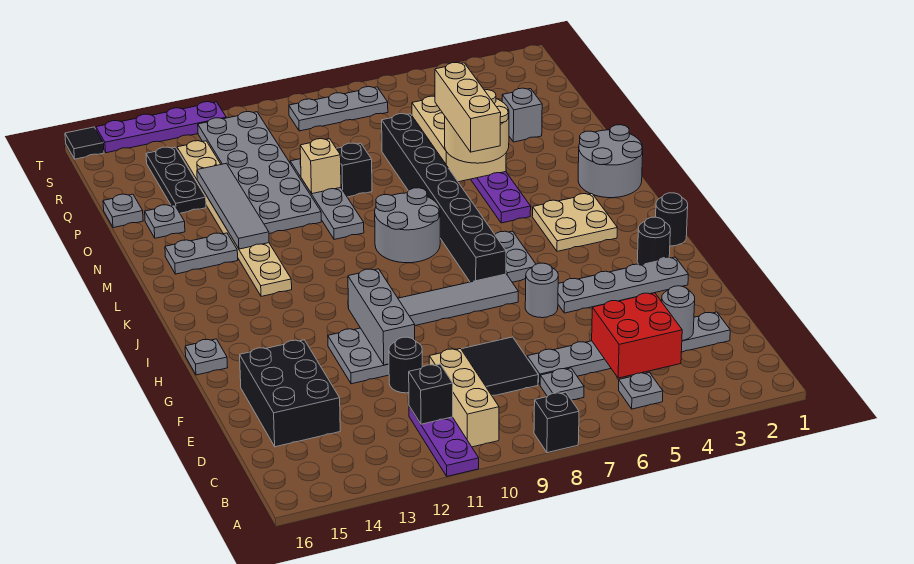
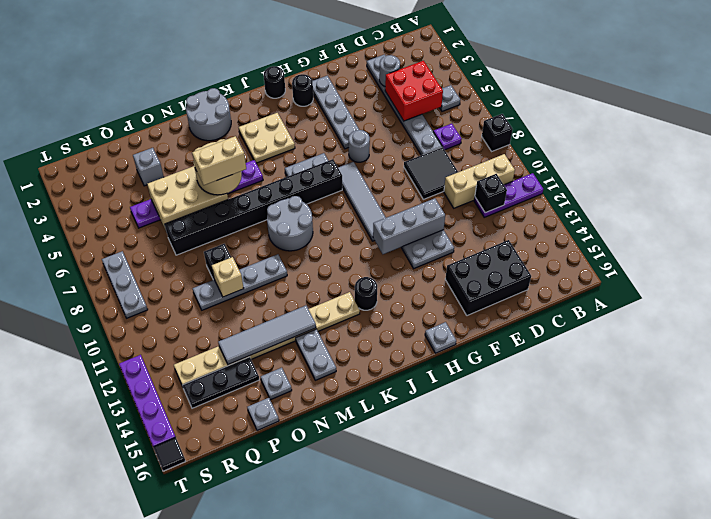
grey plate C7 level 1 -> purple plate C7 level 1
black round brick E11 level 1 -> black round brick J13 level 1
tan brick L6:N6 level 4 -> tan brick M6:N6 level 4
grey plate N11:S12 level 1 -> none

